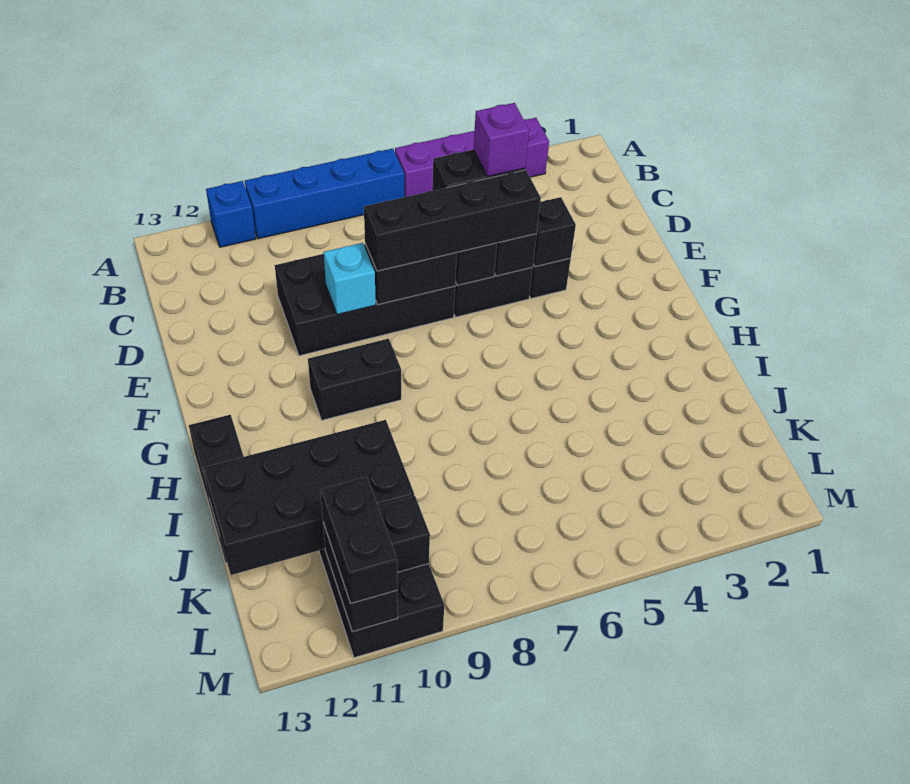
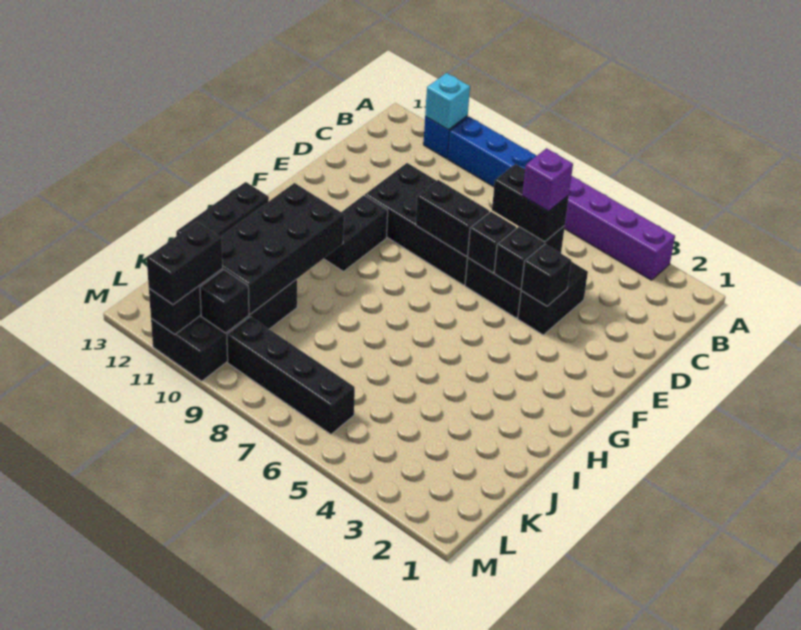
black brick E5:E8 level 3 -> black brick L6:L9 level 1
cyan brick E9 level 2 -> cyan brick A11 level 2
black brick G9:G10 level 1 -> black brick F10:G10 level 1
black brick J10:K13 level 2 -> black brick H10:K11 level 2

